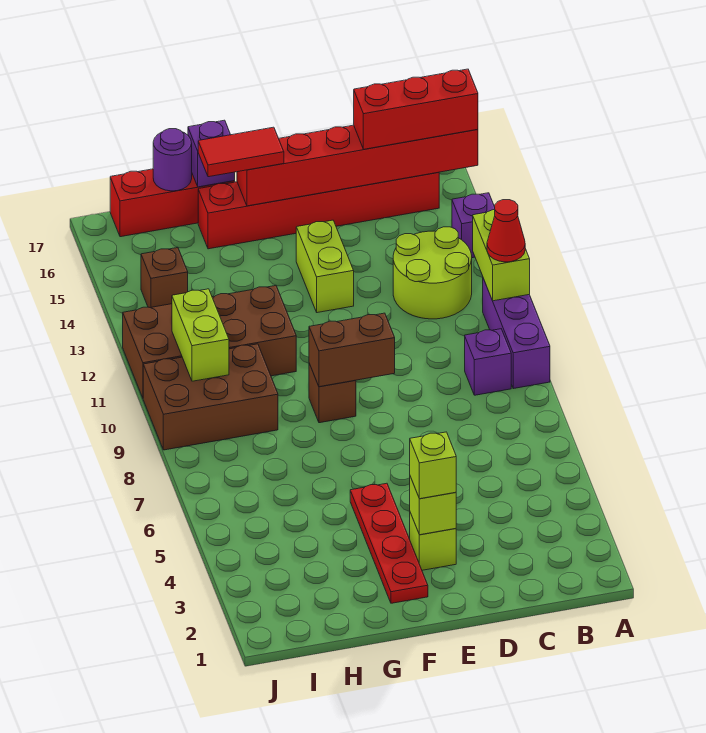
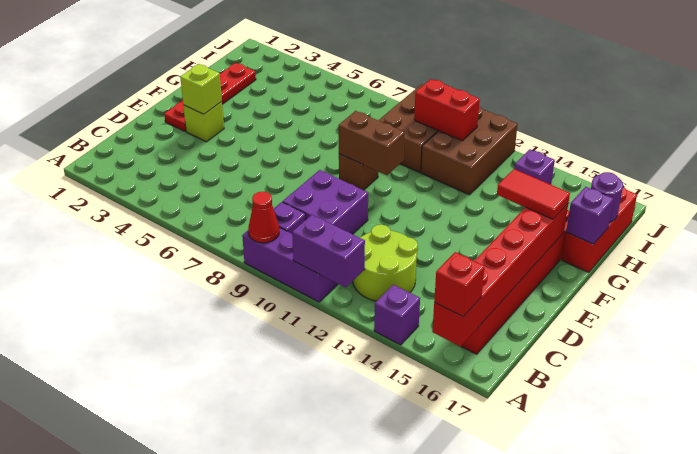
lime brick A11:A12 level 2 -> purple brick A11:A12 level 2
red cone A11 level 3 -> red cone A9 level 2
red brick A16:C16 level 3 -> red brick A16 level 3
none -> purple brick C9:D10 level 1
lime brick E3 level 3 -> none
brown brick E9:F9 level 2 -> brown brick F9:F10 level 2
lime brick E13:E14 level 1 -> none
red plate F2:F5 level 1 -> red plate E2:H2 level 1
red tile F16:G16 level 3 -> red tile F15:F16 level 3
brown brick G11:J12 level 1 -> brown brick H11:J12 level 1
lime brick I10:I11 level 2 -> red brick I10:I11 level 2
brown brick I14 level 1 -> purple brick I14 level 1

